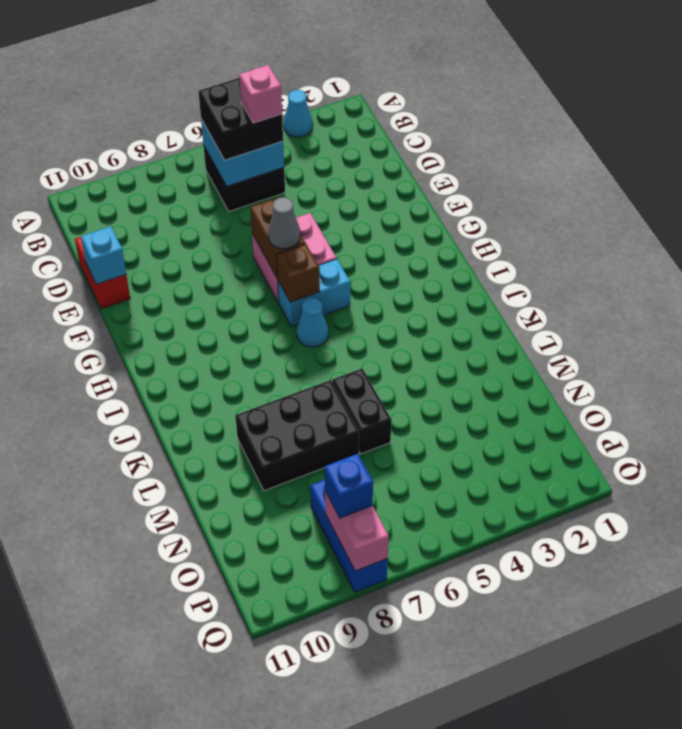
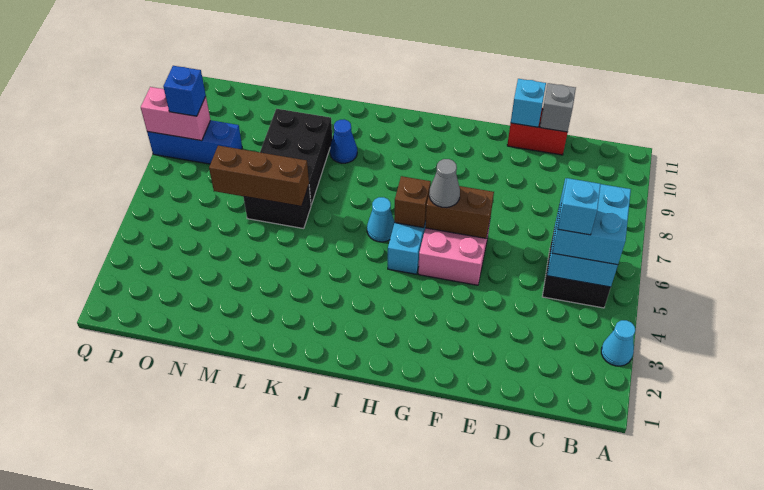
black brick B5:C6 level 3 -> cyan brick B5:C6 level 3
pink brick C5 level 4 -> cyan brick C5 level 4
none -> grey brick D11 level 2
none -> blue cone K9 level 1
none -> brown brick L6:N6 level 2

